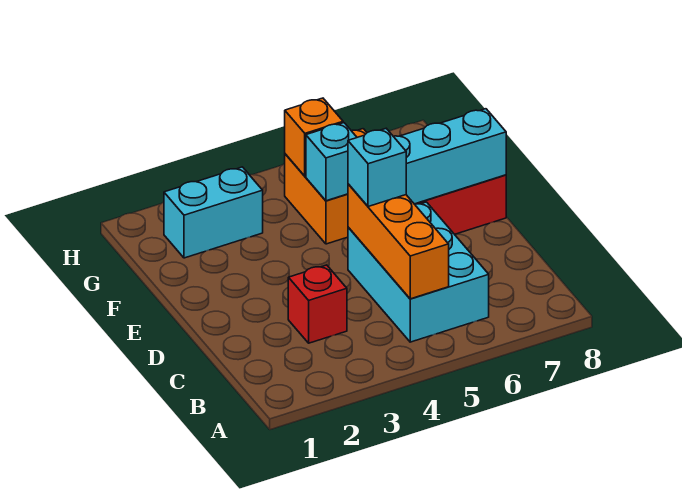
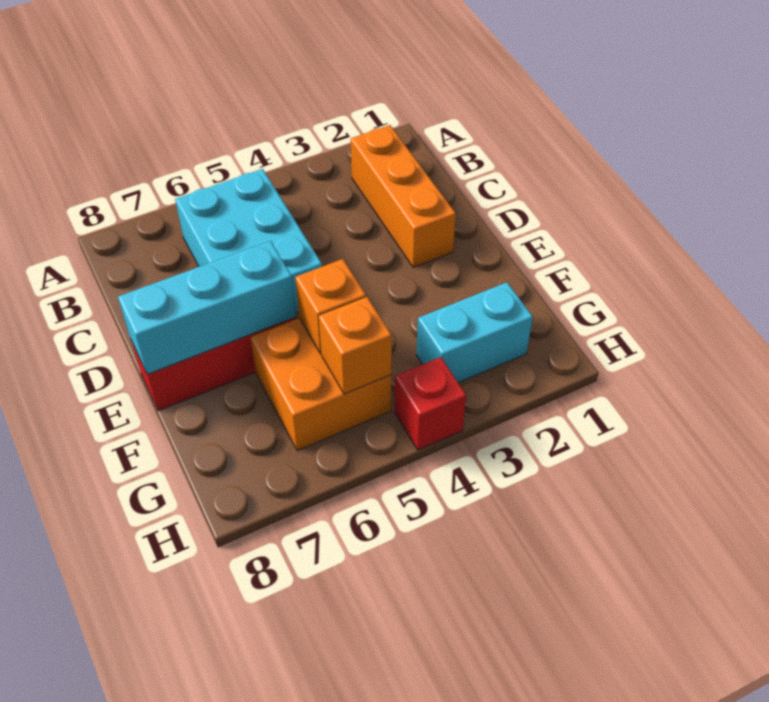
orange brick B5:D5 level 2 -> orange brick B2:D2 level 1
red brick C3 level 1 -> red brick H4 level 1
cyan brick D5 level 3 -> none
cyan brick F5 level 2 -> orange brick F5 level 2

